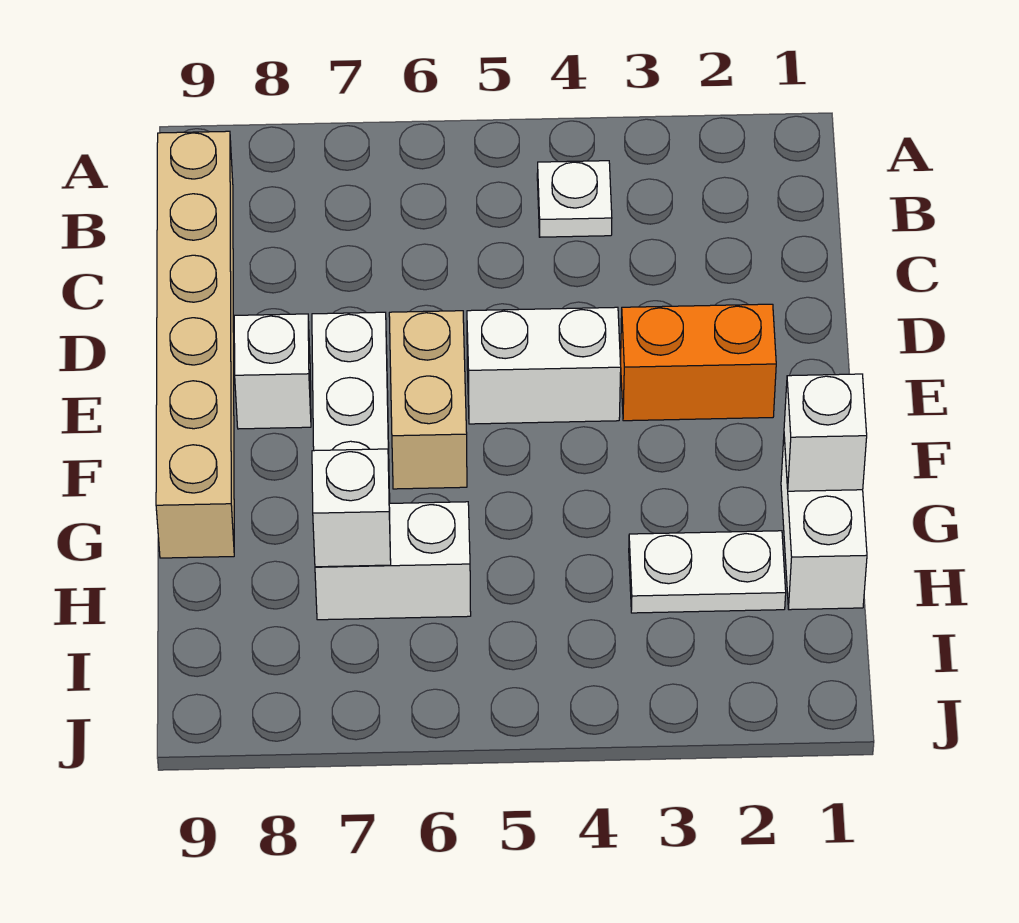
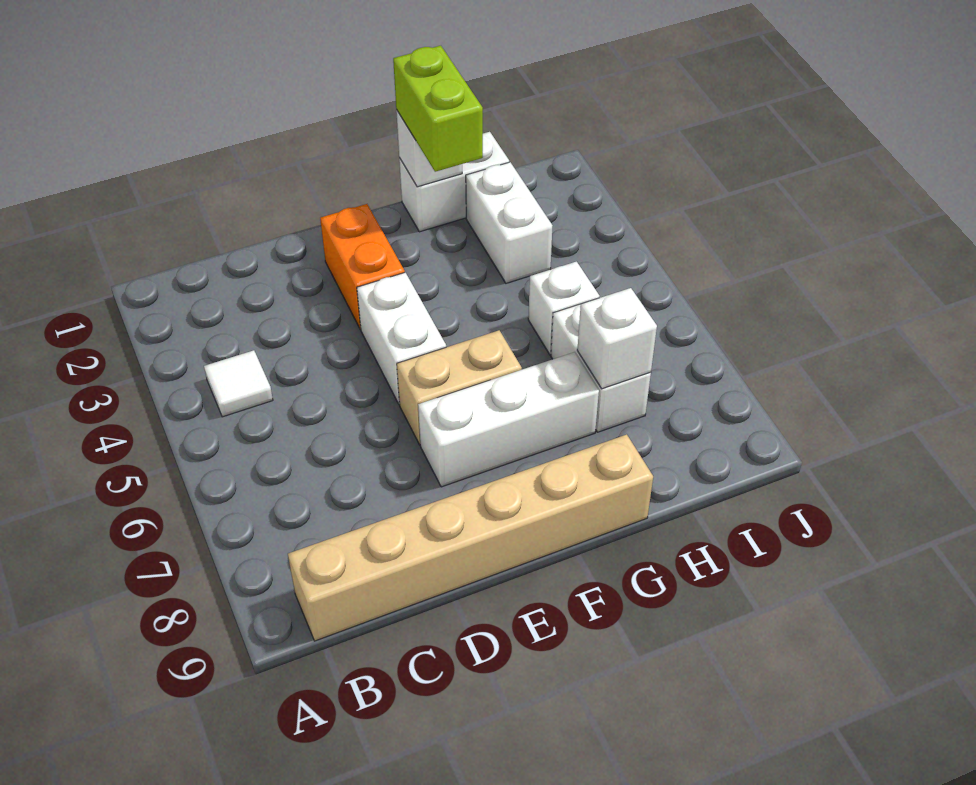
white plate B4 level 1 -> white tile B4 level 1
white brick E8 level 1 -> white brick H5 level 1
none -> lime brick G1:G2 level 3
white plate H2:H3 level 1 -> white brick H2:H3 level 1

